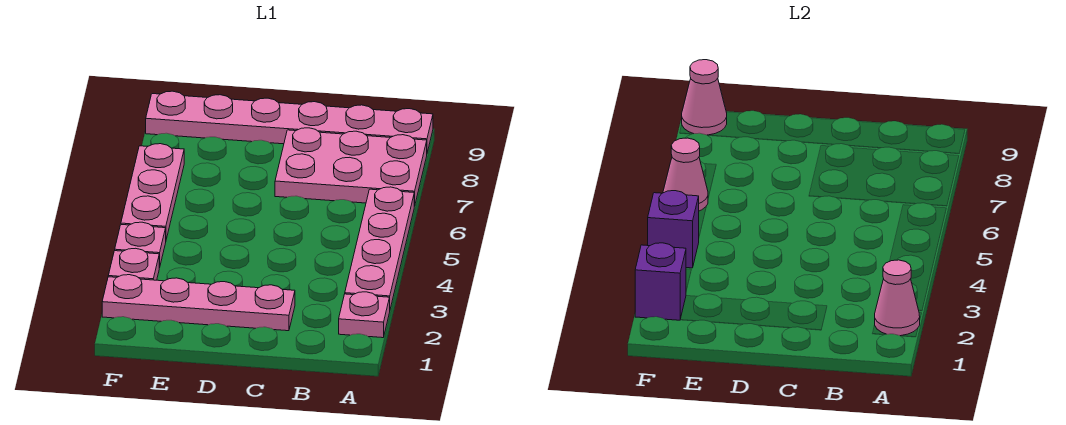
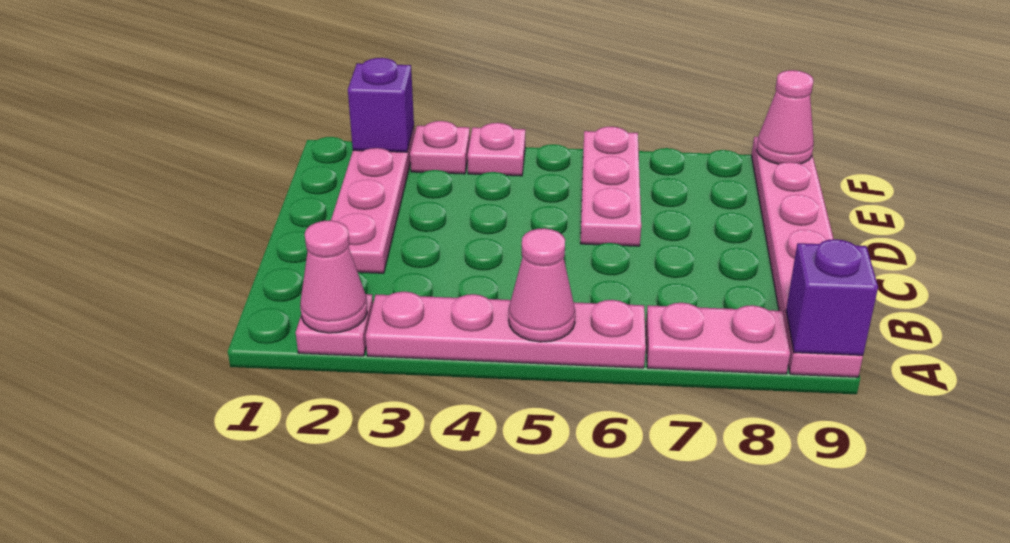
pink plate A7:C8 level 1 -> pink plate A7:A8 level 1
purple brick F4 level 2 -> purple brick A9 level 2
pink plate F5:F7 level 1 -> pink plate D6:F6 level 1
pink cone F6 level 2 -> pink cone A5 level 2

